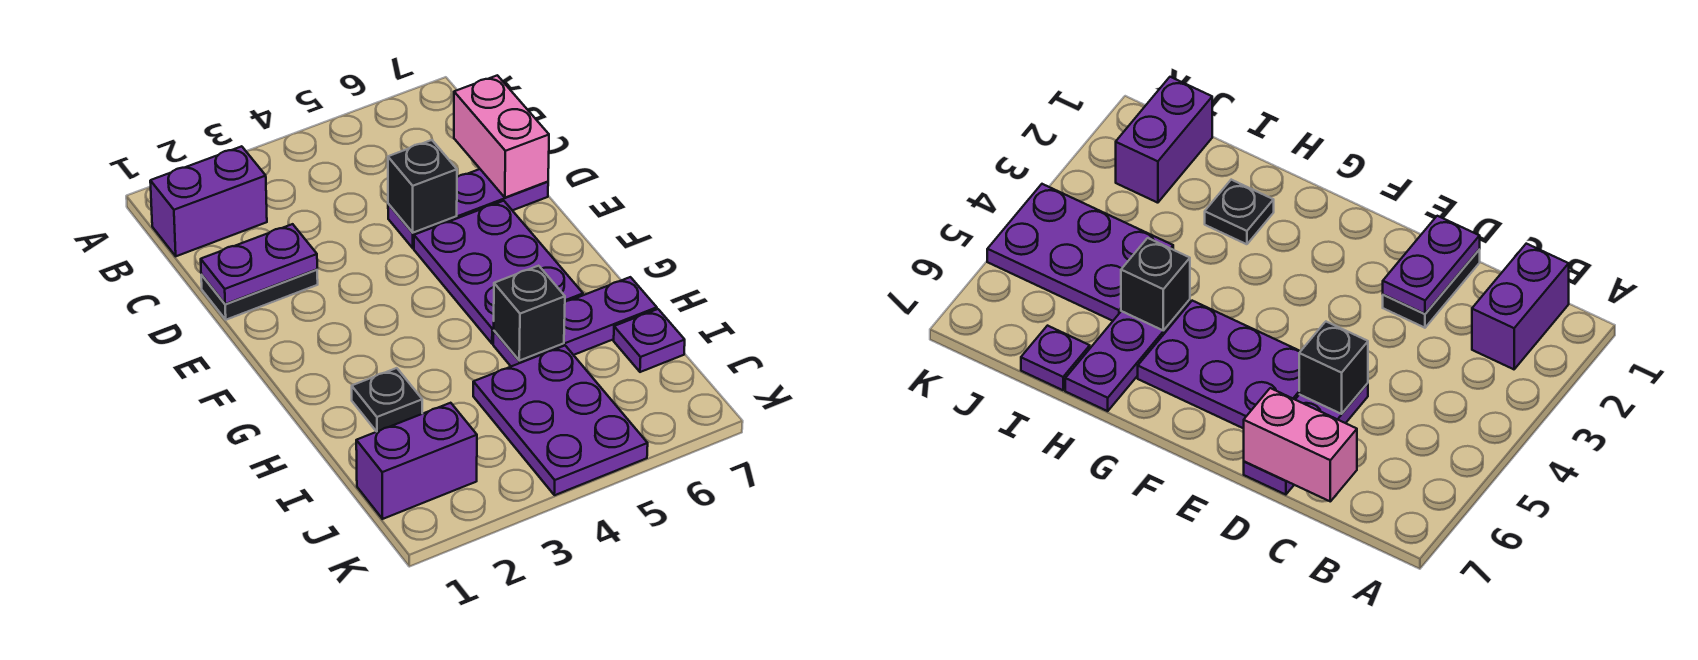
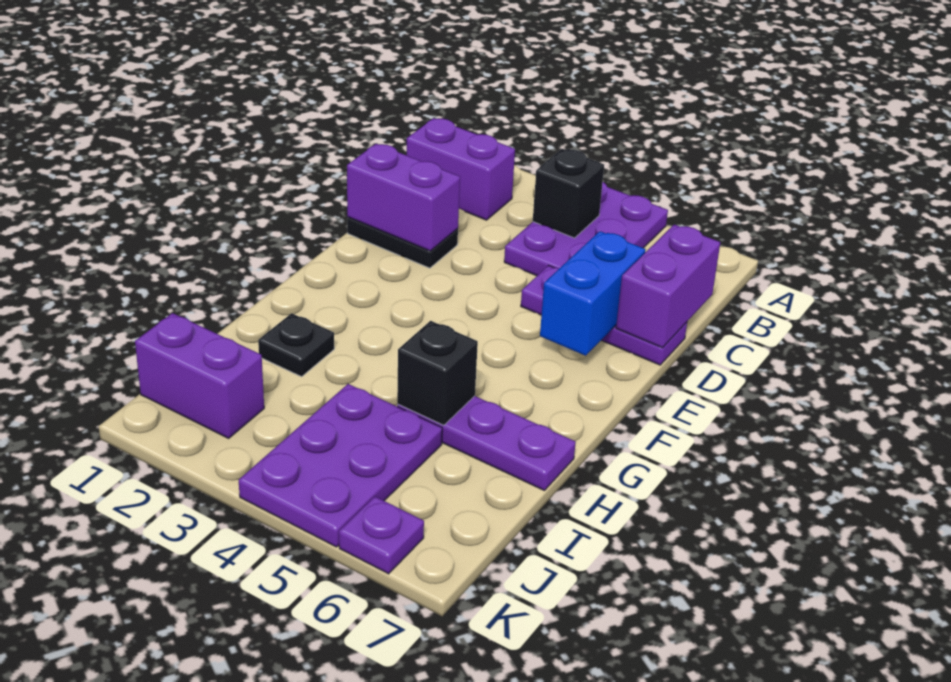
pink brick C7:D7 level 2 -> purple brick C7:D7 level 2
purple plate D1:D2 level 2 -> purple brick D1:D2 level 2
black brick D5 level 2 -> black brick B4 level 2
none -> blue brick D6:E6 level 2
purple plate E5:G6 level 1 -> purple plate A4:C5 level 1
purple plate I7 level 1 -> purple plate K6 level 1

